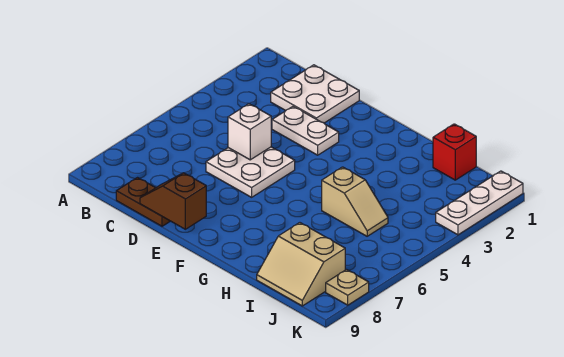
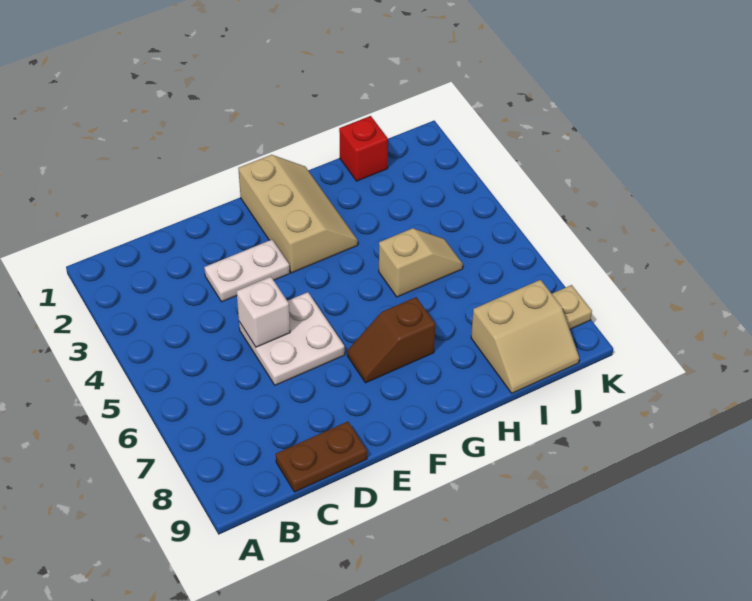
white plate C1:D2 level 1 -> none
brown slope D9:E9 level 2 top E -> brown slope F7:G7 level 1 top G
none -> tan slope F1:G3 level 1 top F
white plate K1:K3 level 1 -> none

